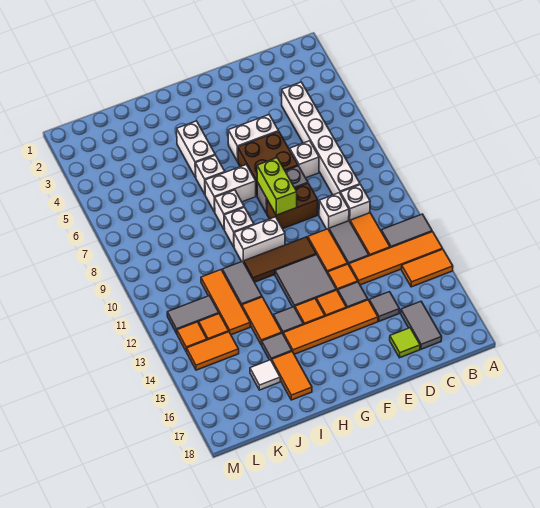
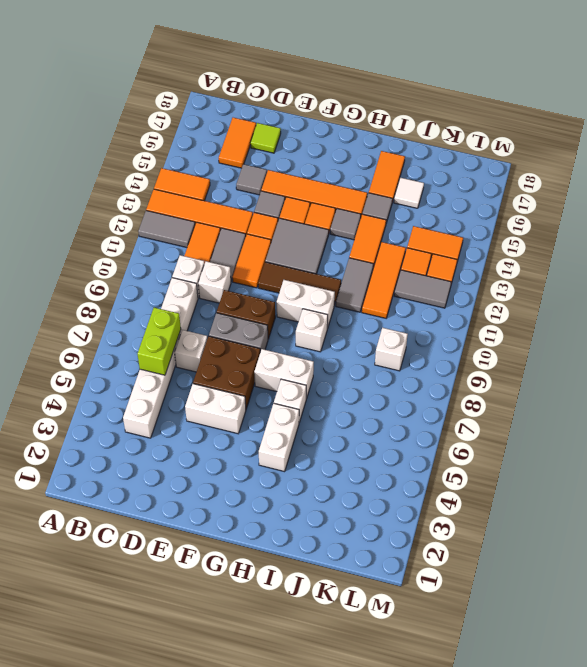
grey tile C16:C17 level 1 -> orange tile C16:C17 level 1
lime brick F8:F9 level 2 -> lime brick C6:C7 level 2
white brick H8 level 1 -> white brick K9 level 1

